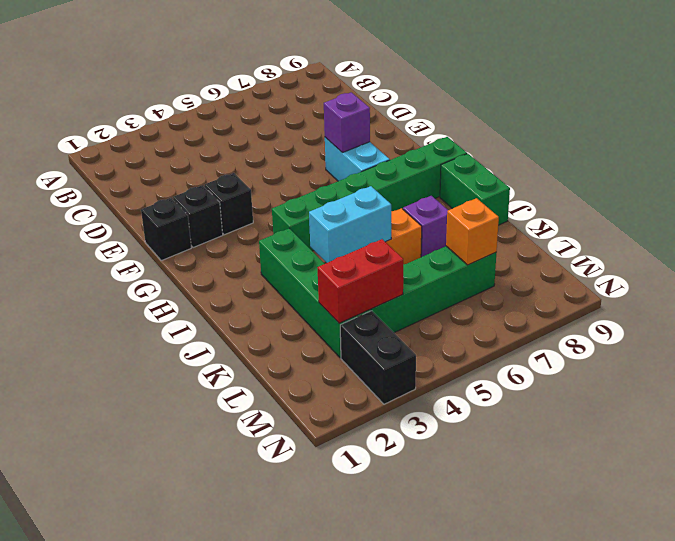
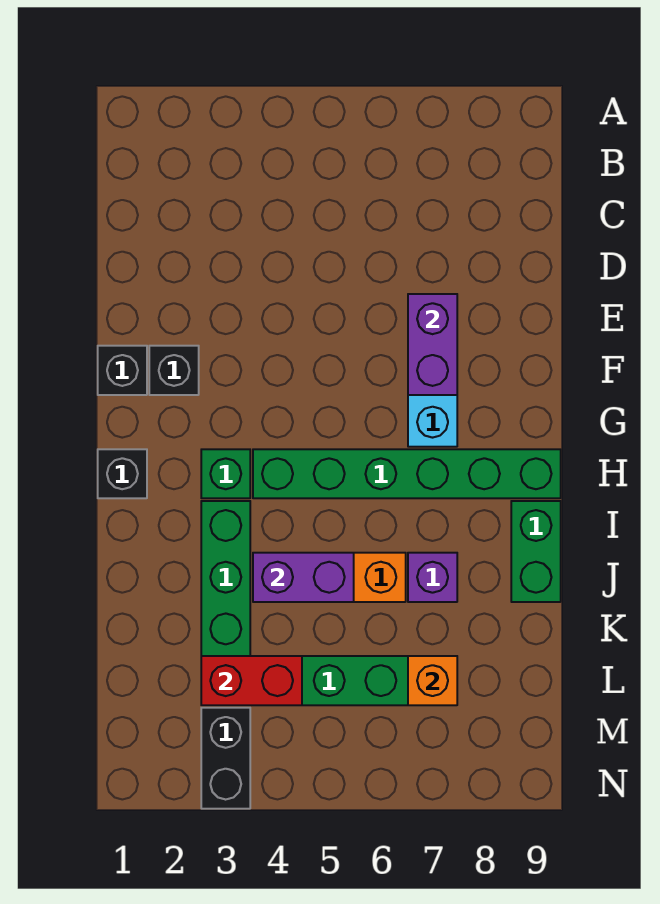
black brick F3 level 1 -> black brick H1 level 1
purple brick F7 level 2 -> purple brick E7:F7 level 2
none -> green brick H3 level 1
cyan brick J4:J5 level 2 -> purple brick J4:J5 level 2

